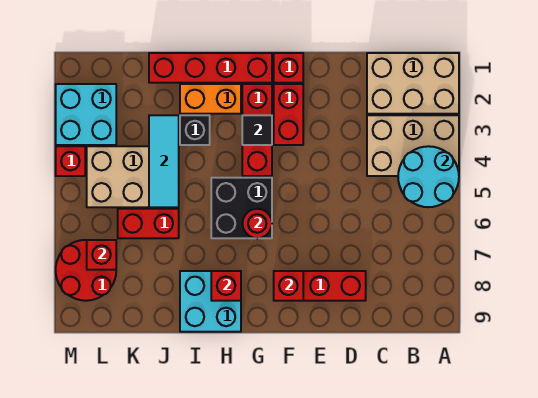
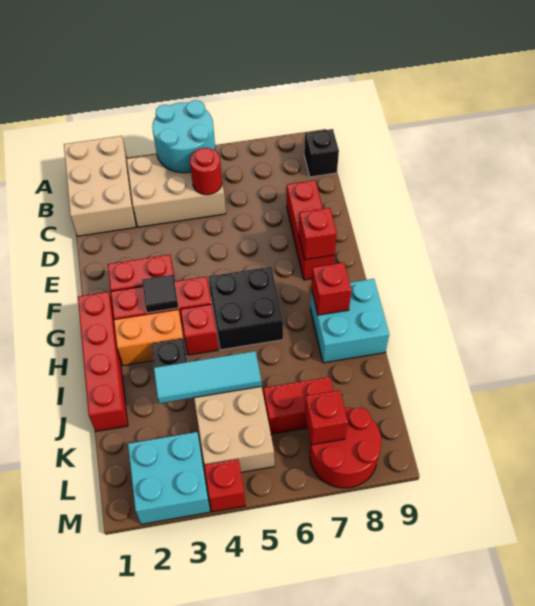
tan brick A3:C4 level 1 -> tan brick B3:C5 level 1
none -> black brick B9 level 1
red brick F1 level 1 -> red brick H4 level 1
red round brick G6 level 2 -> red round brick C5 level 2
orange brick H2:I2 level 1 -> orange brick H2:H3 level 1
red brick J6:K6 level 1 -> red brick K6:K7 level 1

